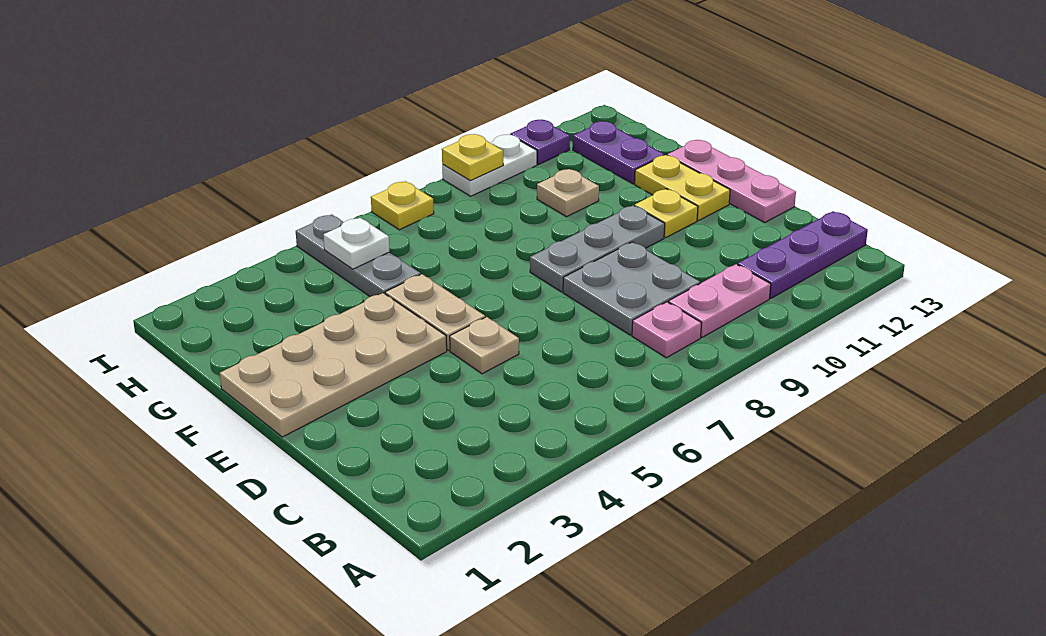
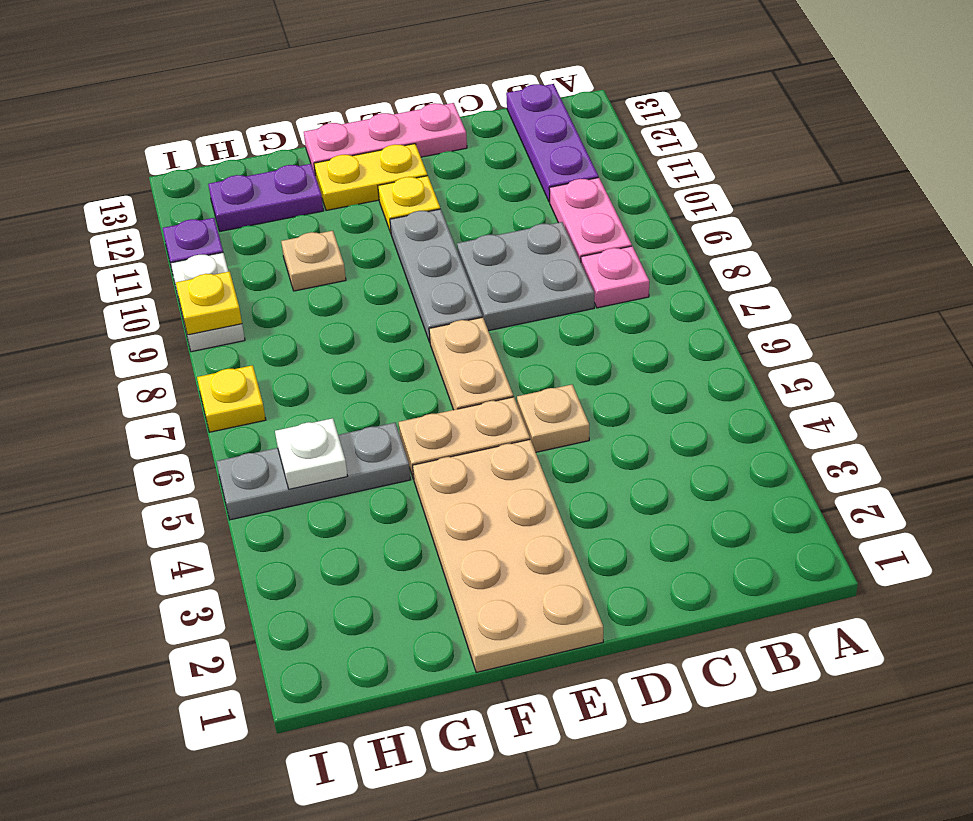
none -> tan plate E6:E7 level 1

